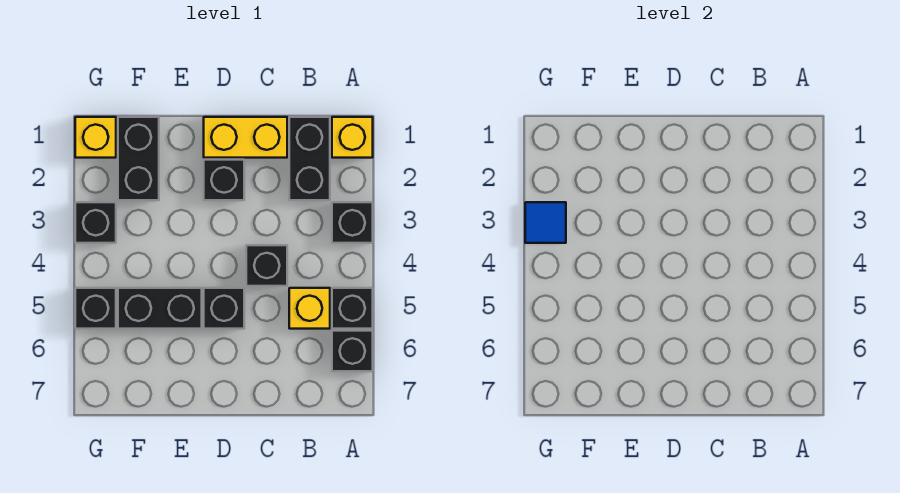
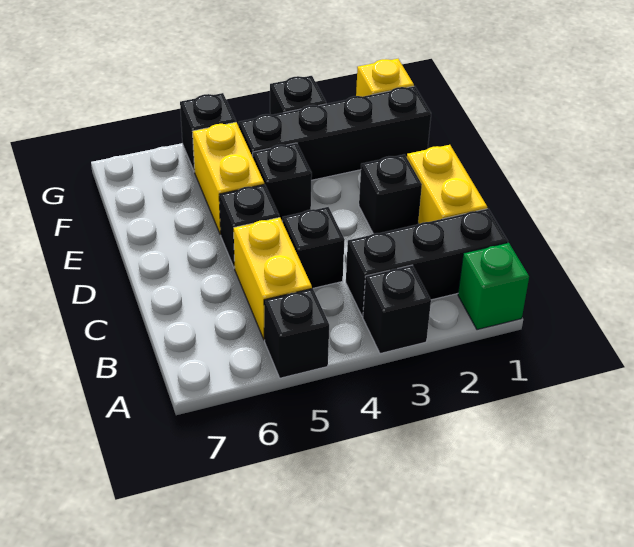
yellow brick A1 level 1 -> green brick A1 level 1
black brick A6 level 1 -> black brick E4 level 1
black brick B1:B2 level 1 -> black brick B1:B3 level 1
yellow brick B5 level 1 -> yellow brick B5:C5 level 1
black brick E5:F5 level 1 -> yellow brick E5:F5 level 1
black brick F1:F2 level 1 -> black brick F1:F4 level 1
blue tile G3 level 2 -> none

